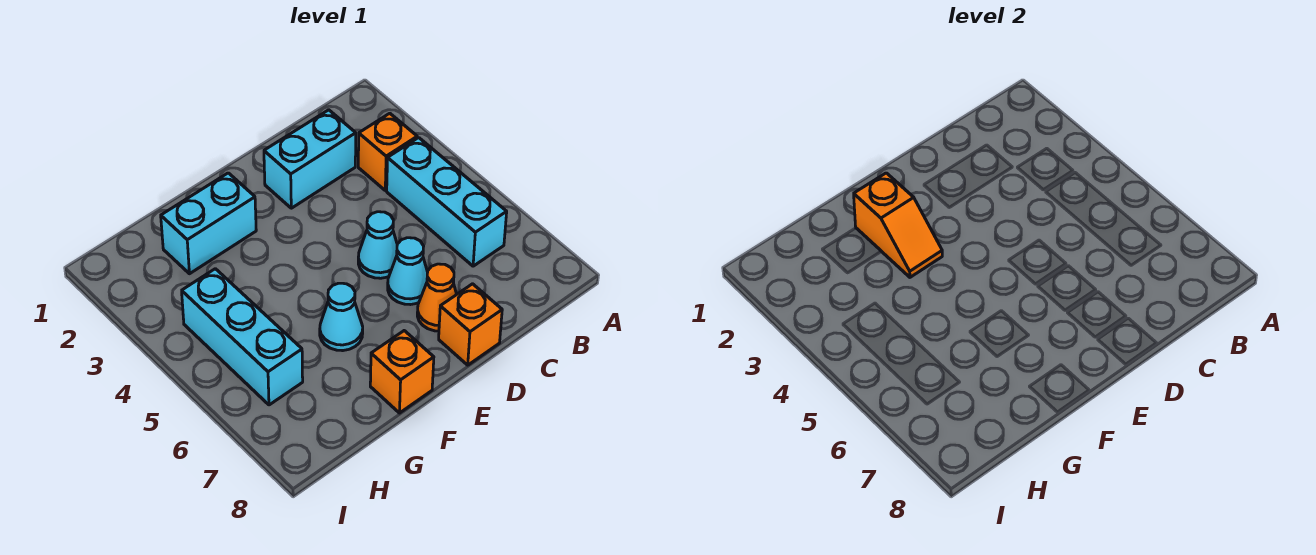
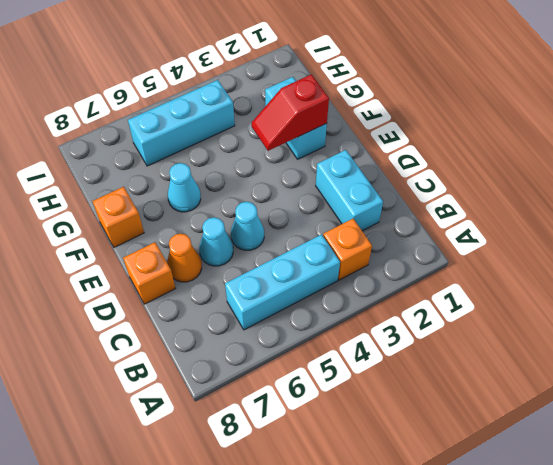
orange slope F2:F3 level 2 top 2 -> red slope F2:F3 level 2 top 2

